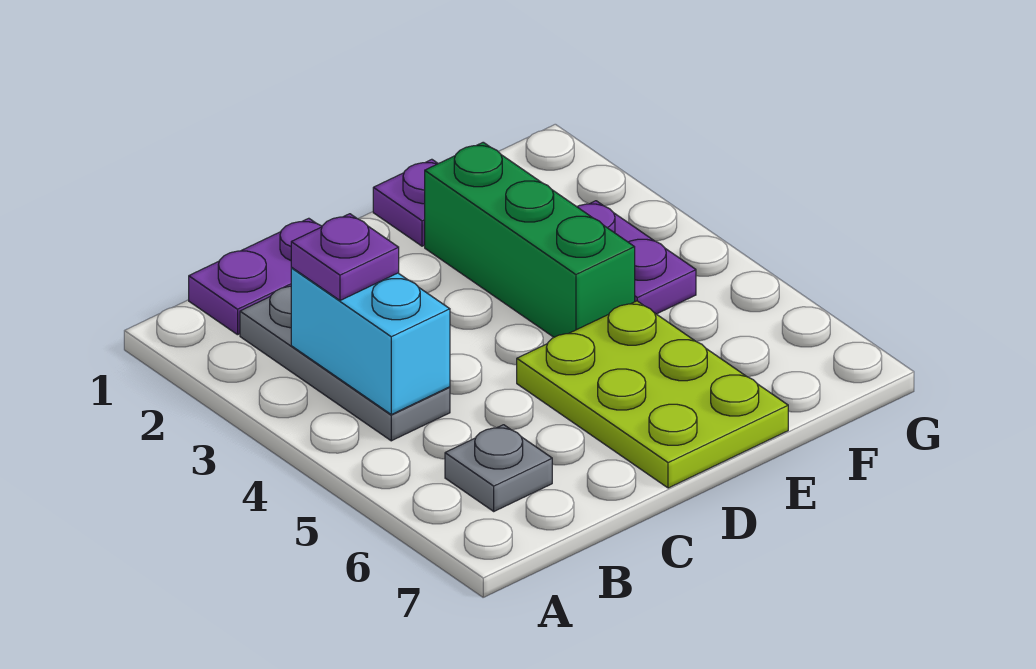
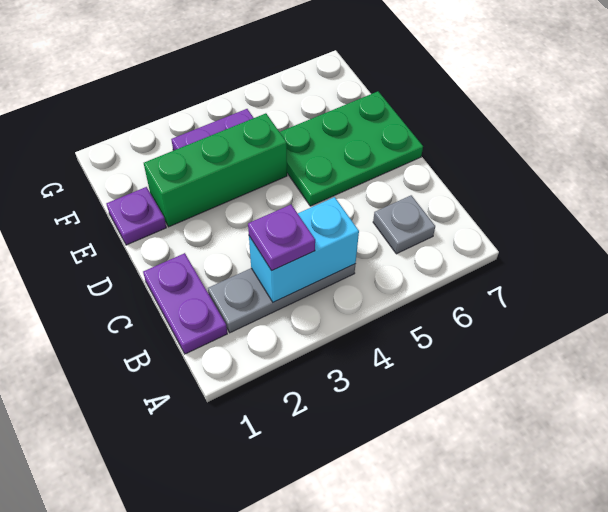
lime plate D5:E7 level 1 -> green plate D5:E7 level 1

